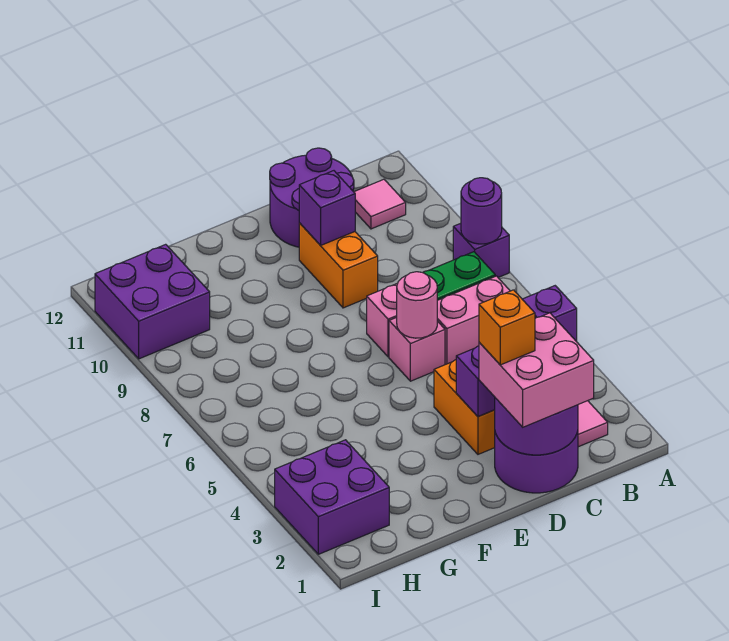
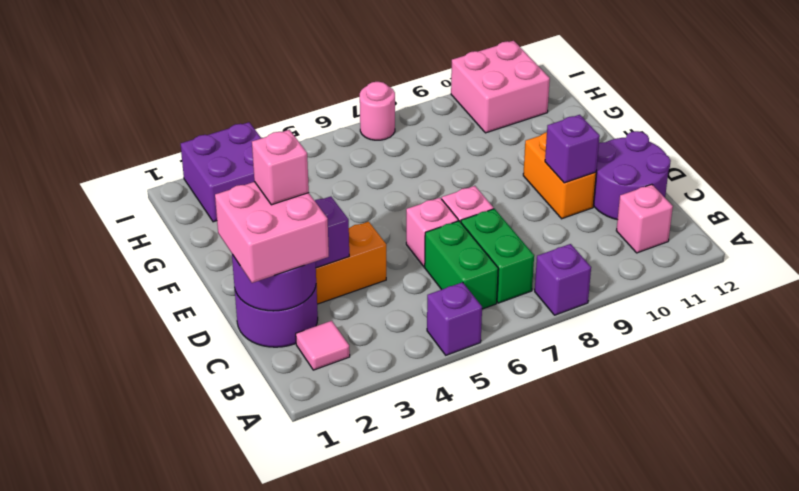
purple round brick A8 level 2 -> none
pink brick B6:C6 level 1 -> green brick B6:C6 level 1
pink tile B11 level 1 -> pink brick B11 level 1
orange brick D2 level 4 -> pink brick D2 level 4
pink round brick D6 level 2 -> pink round brick I7 level 1
orange brick D9:D10 level 1 -> orange brick D10:E10 level 1
purple brick H10:I11 level 1 -> pink brick H10:I11 level 1

